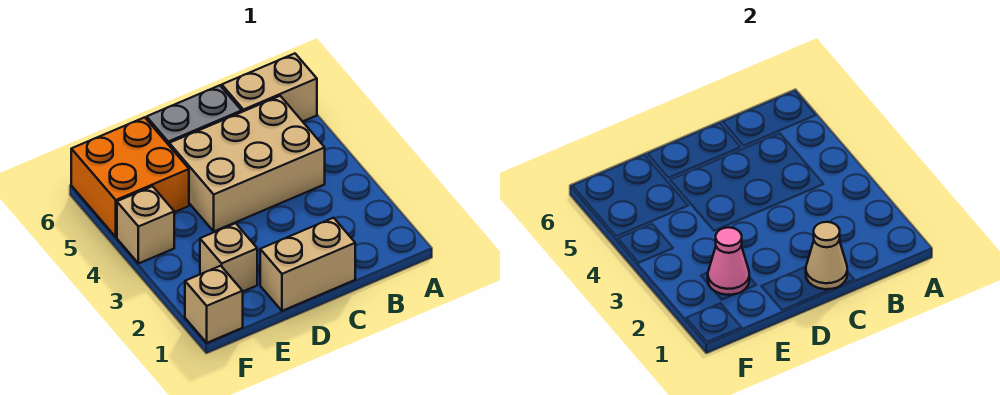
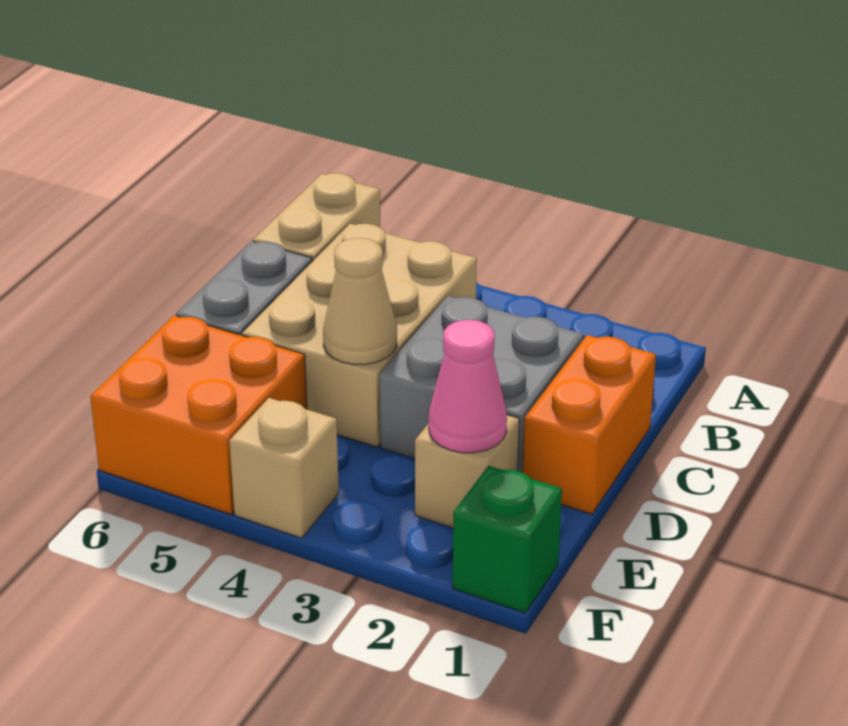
tan brick C1:D1 level 1 -> orange brick C1:D1 level 1
tan cone C1 level 2 -> tan cone D4 level 2
none -> grey brick C2:D3 level 1
tan brick F1 level 1 -> green brick F1 level 1

